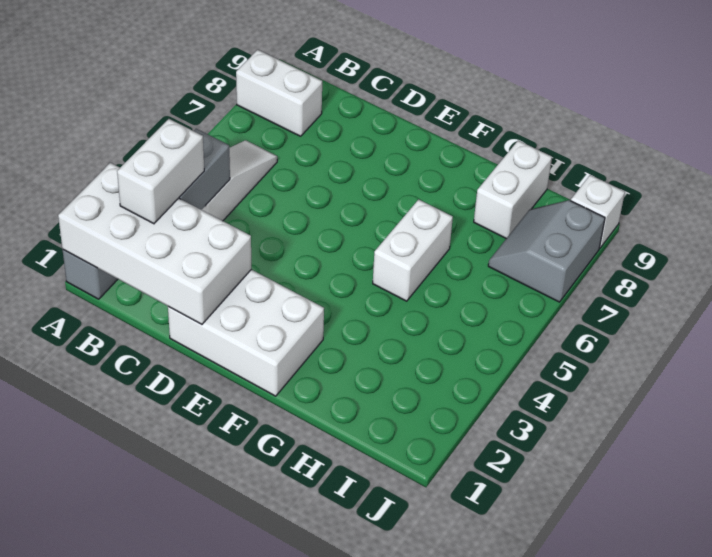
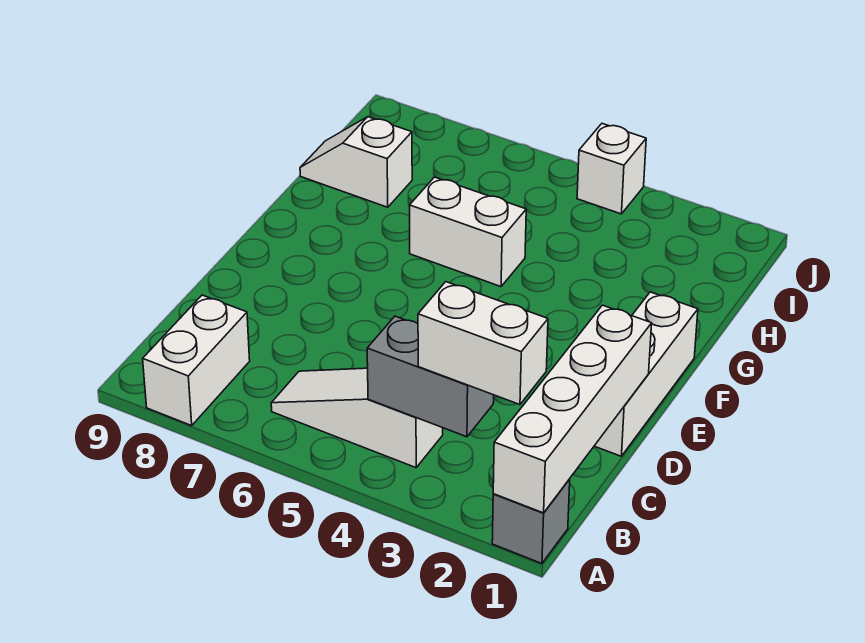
white brick A1:D2 level 2 -> white brick A1:D1 level 2
white brick D1:F2 level 1 -> white brick D1:F1 level 1
white brick H8:H9 level 1 -> white slope H8:H9 level 1 top 8
grey slope I7:J8 level 1 top J -> none
white brick J9 level 1 -> white brick J4 level 1

